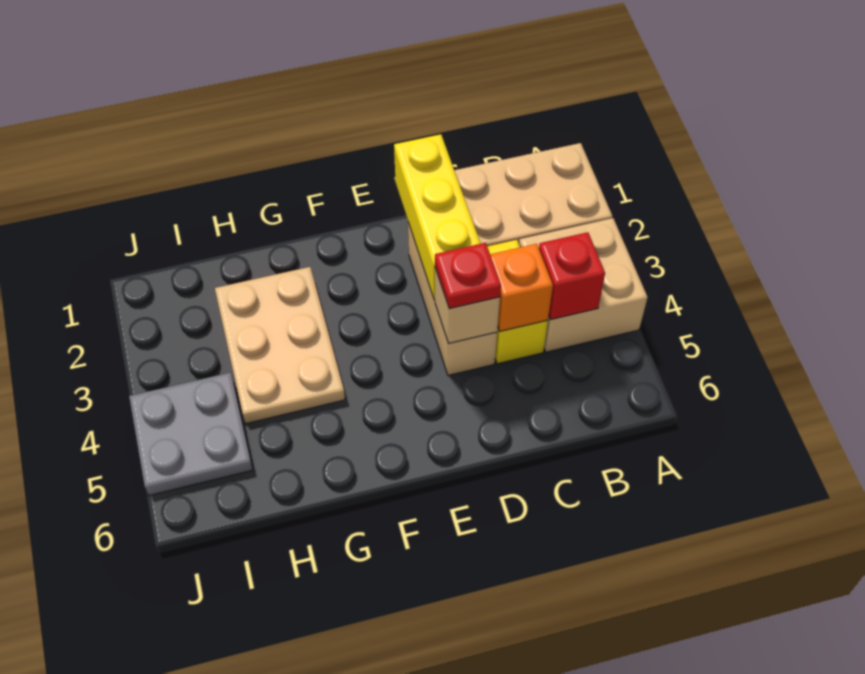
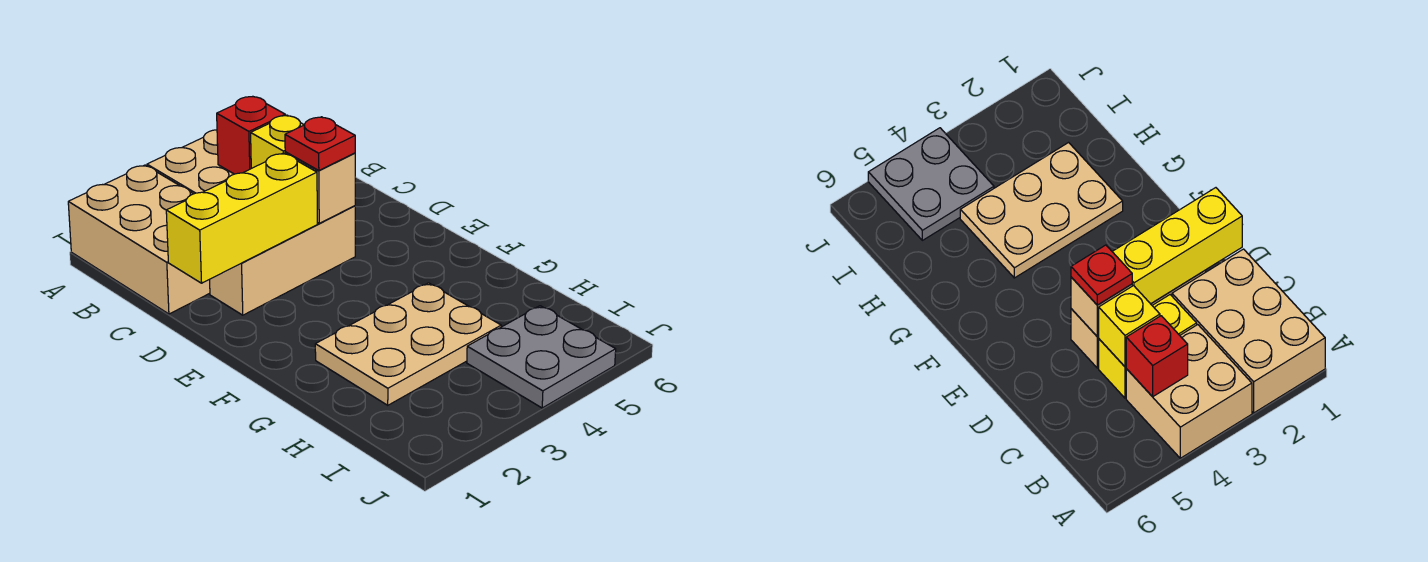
orange brick C4 level 2 -> yellow brick C4 level 2

